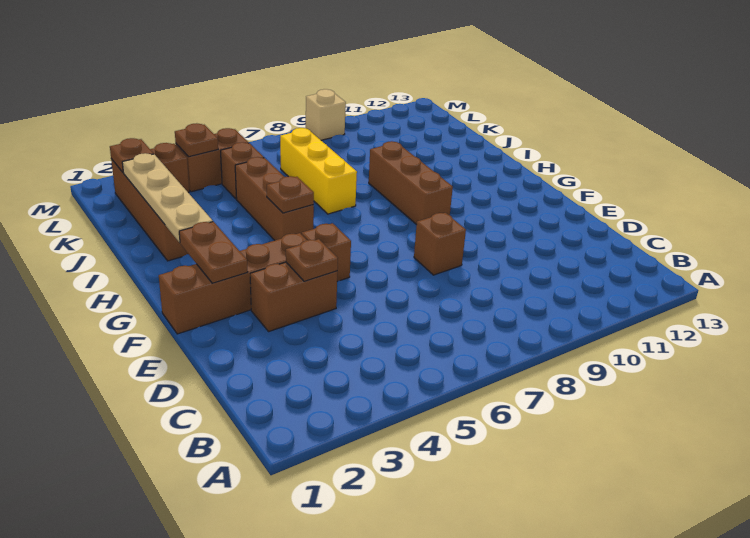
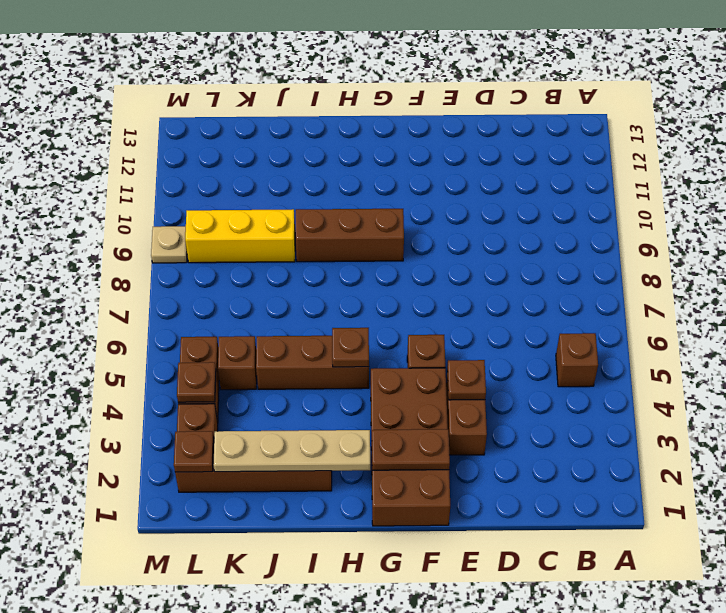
brown brick E8 level 1 -> brown brick B5 level 1
brown brick F1:F4 level 1 -> brown brick F1:G4 level 1
yellow brick I7:K7 level 1 -> yellow brick J9:L9 level 1
tan brick M9 level 1 -> tan plate M9 level 1

